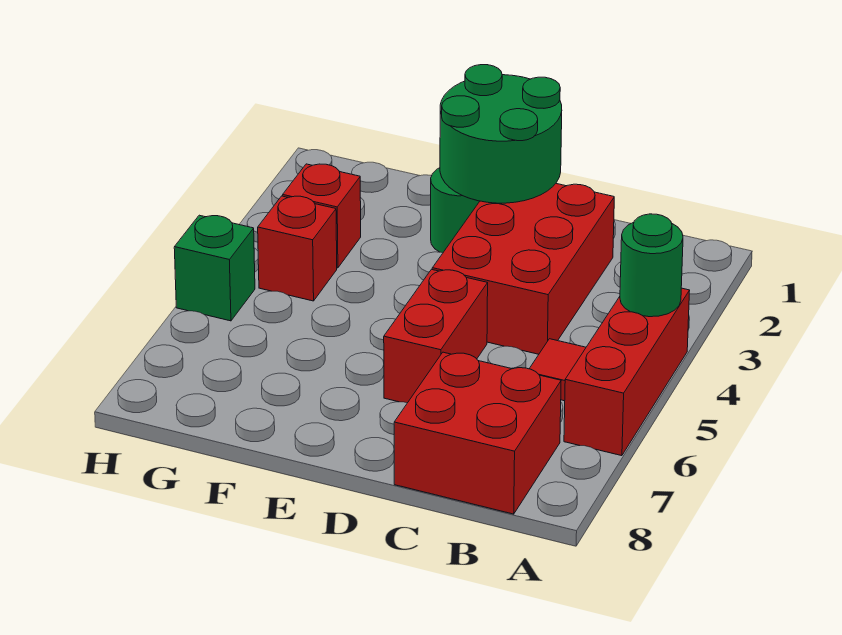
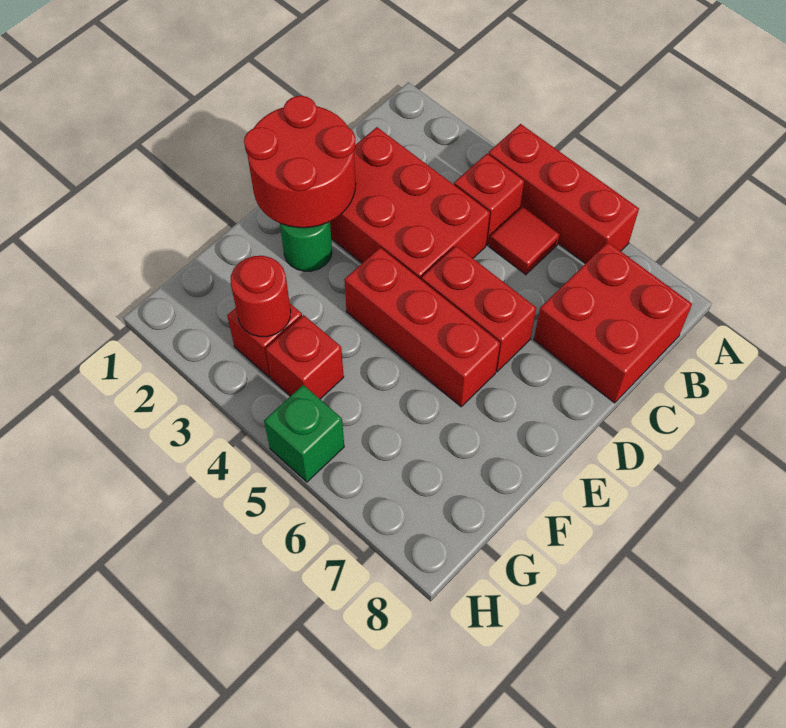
green round brick A4 level 2 -> none
none -> red brick B4 level 1
green round brick D1:E2 level 2 -> red round brick D1:E2 level 2
none -> red brick E4:E6 level 1
none -> red round brick G3 level 2

